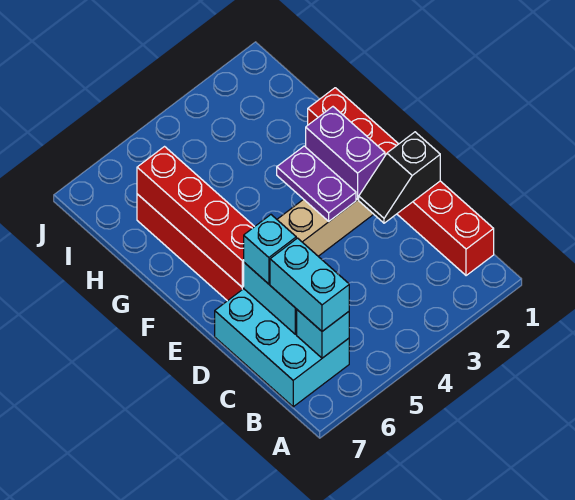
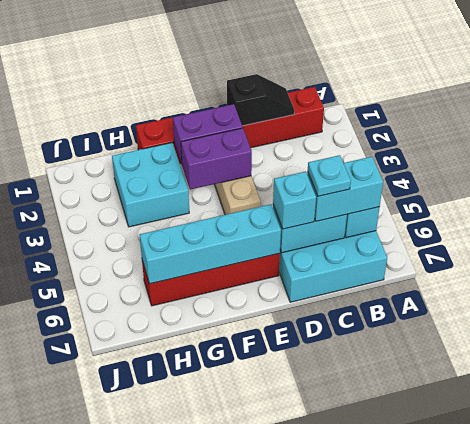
none -> cyan plate C6 level 4
black slope D1:D2 level 2 top 1 -> black slope C1:D1 level 2 top D
purple plate E3:F3 level 2 -> purple brick E3:F3 level 2
red brick E6:H6 level 2 -> cyan brick E6:H6 level 2
none -> cyan brick G2:H3 level 1

